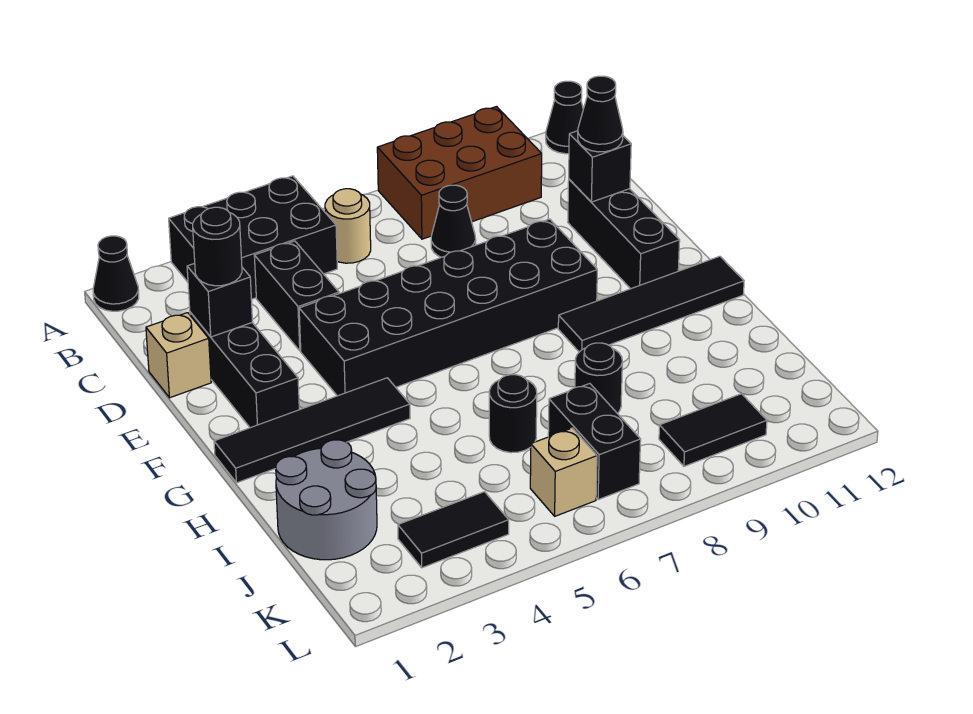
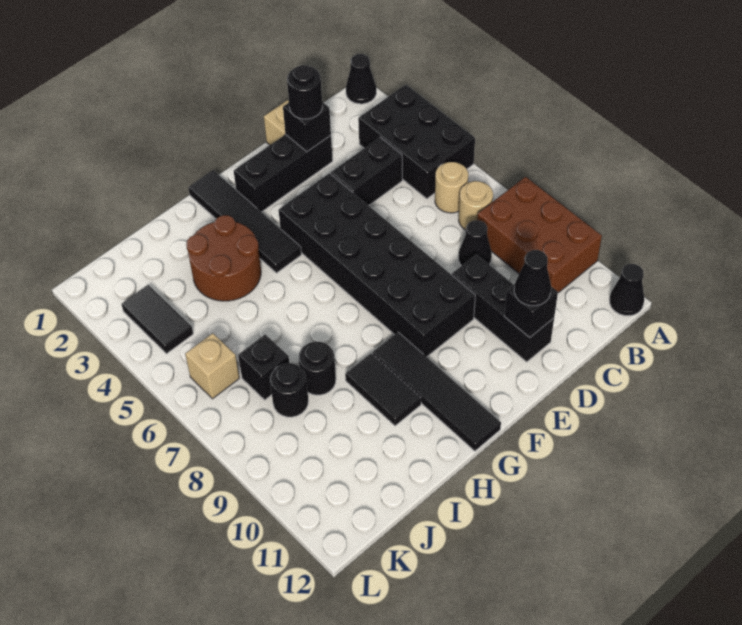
none -> tan round brick B7 level 1
black brick D11:F11 level 1 -> black brick D9:D11 level 1
none -> brown round brick H3:I4 level 1
grey round brick I1:J2 level 1 -> none
black round brick I6 level 1 -> black round brick J8 level 1
black brick J7:K7 level 1 -> black brick J7 level 1
black tile K9:K10 level 1 -> black tile H9:H10 level 1

